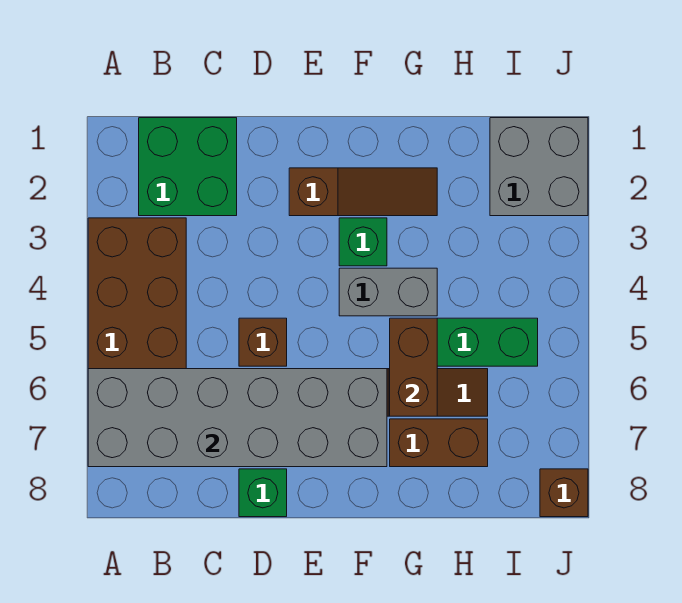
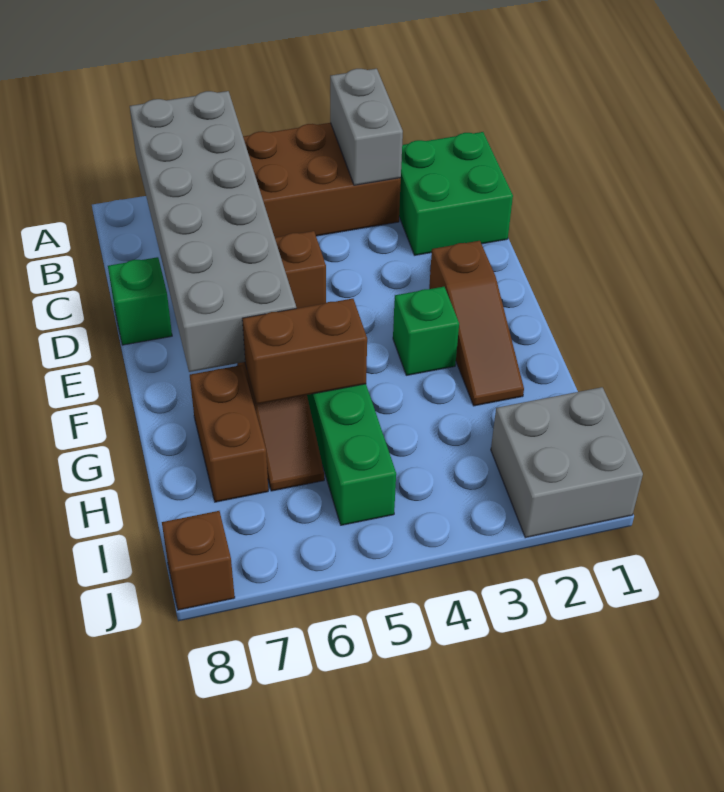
grey brick F4:G4 level 1 -> grey brick A3:B3 level 2

